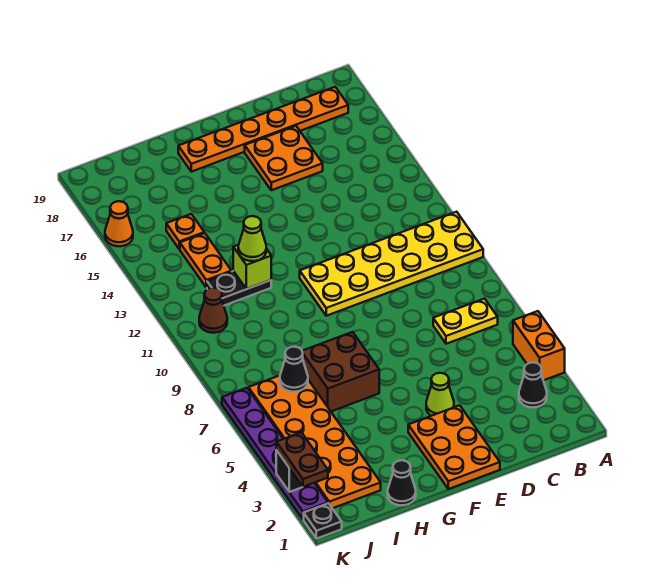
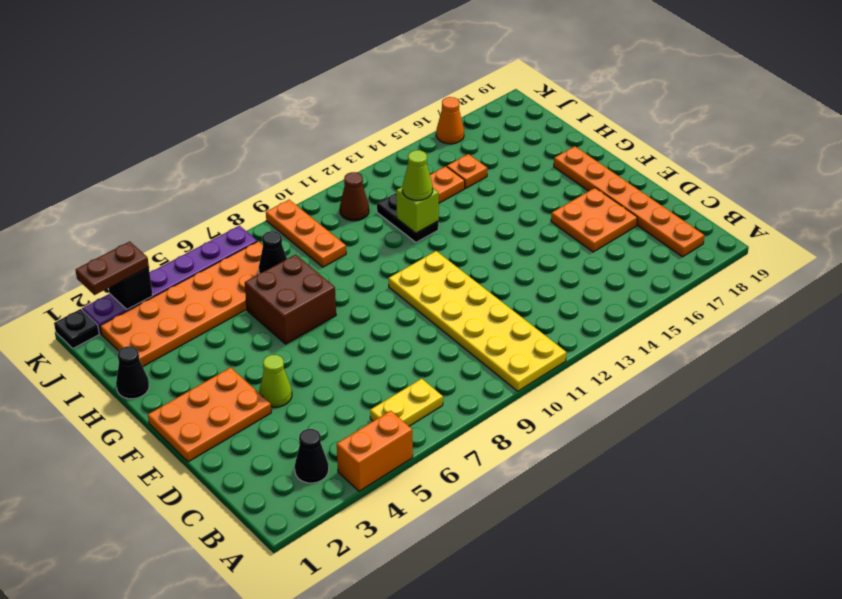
yellow plate B7:C7 level 1 -> yellow plate B6:B7 level 1
none -> orange plate I9:K9 level 1

